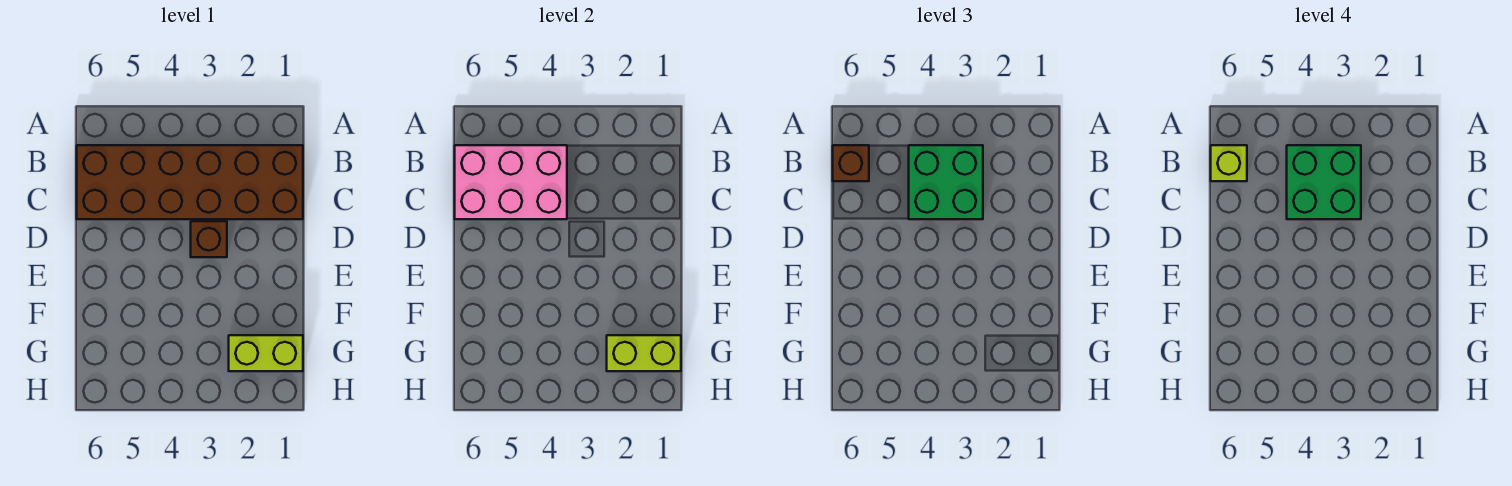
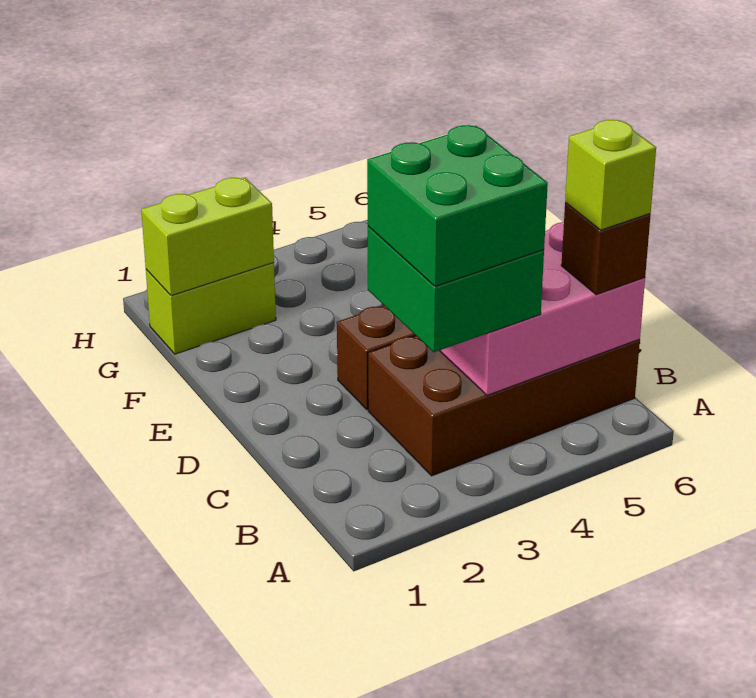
brown brick B1:C6 level 1 -> brown brick B3:C6 level 1

